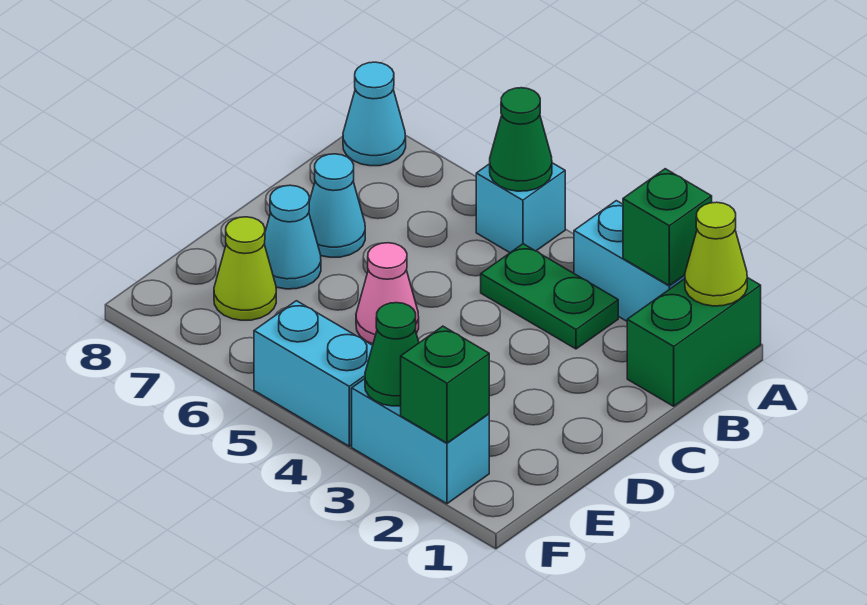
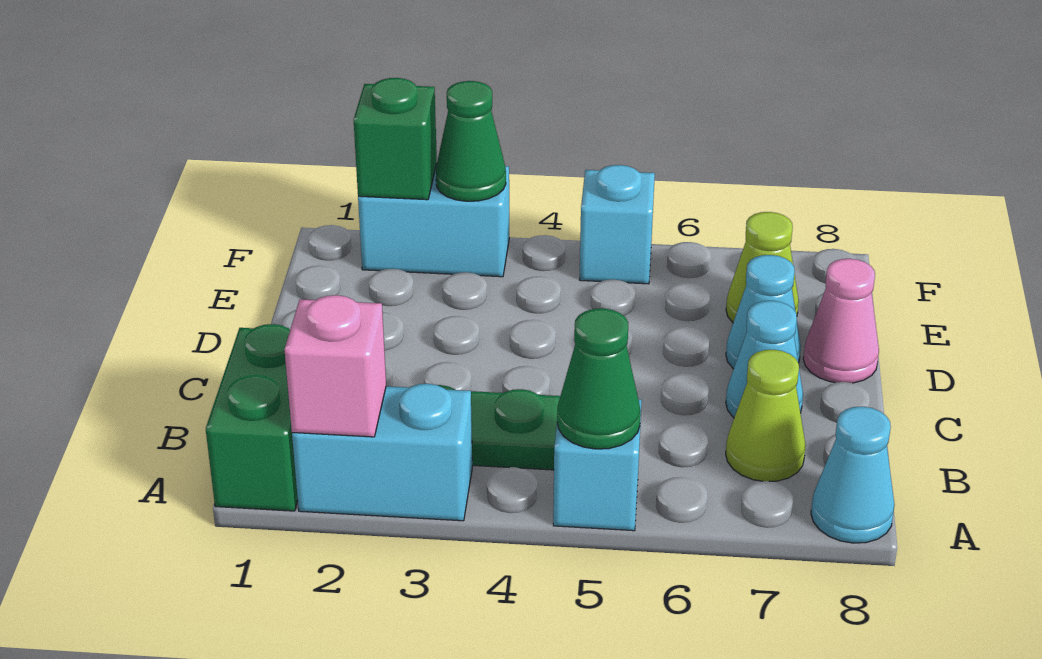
lime cone A1 level 2 -> lime cone B7 level 1
green brick A2 level 2 -> pink brick A2 level 2
pink cone D5 level 1 -> pink cone D8 level 1
cyan brick F4:F5 level 1 -> cyan brick F5 level 1

